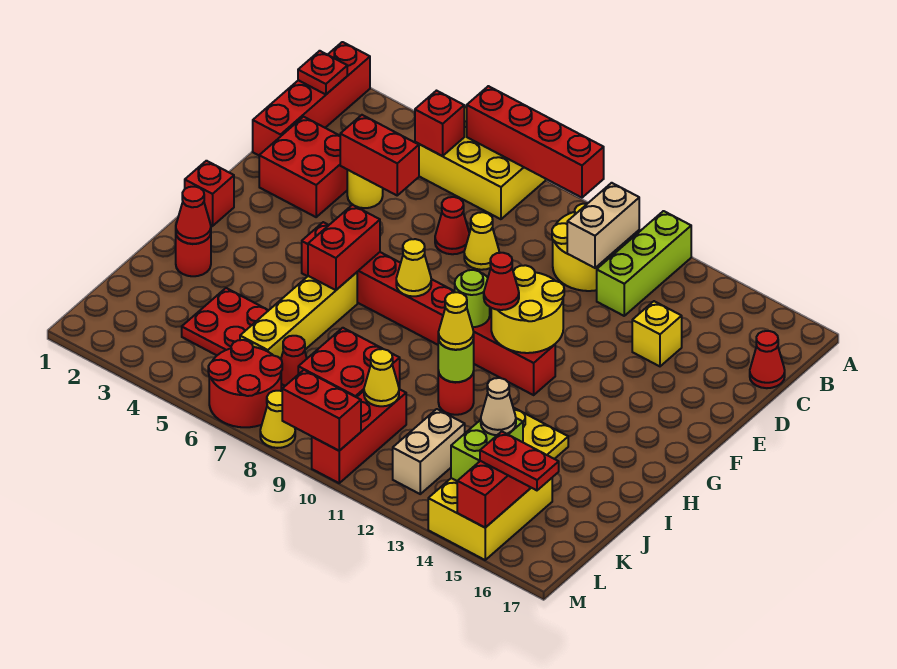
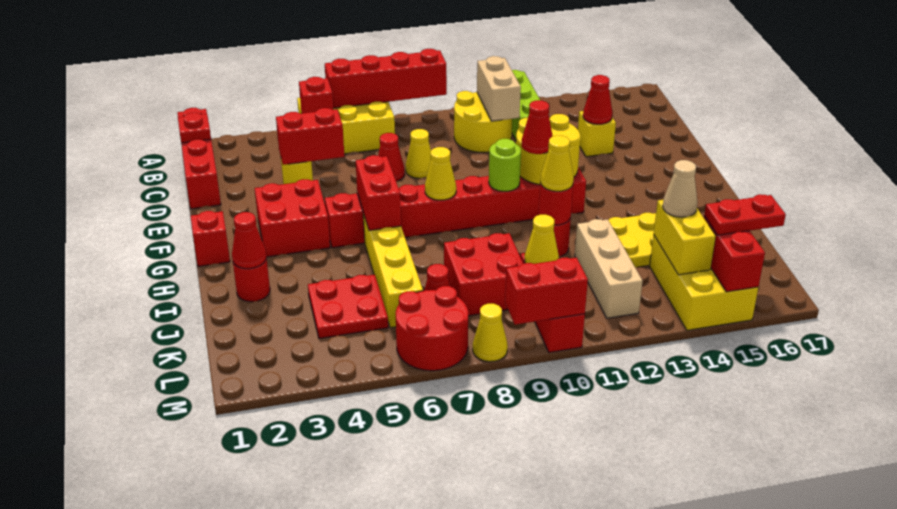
red cone C17 level 1 -> red cone D14 level 2
red brick D2:E3 level 1 -> red brick F3:G4 level 1
lime round brick I11 level 2 -> red round brick I11 level 2
tan brick K12:L12 level 1 -> tan brick J12:L12 level 1
lime brick K14:L14 level 2 -> yellow brick K14:L14 level 2

